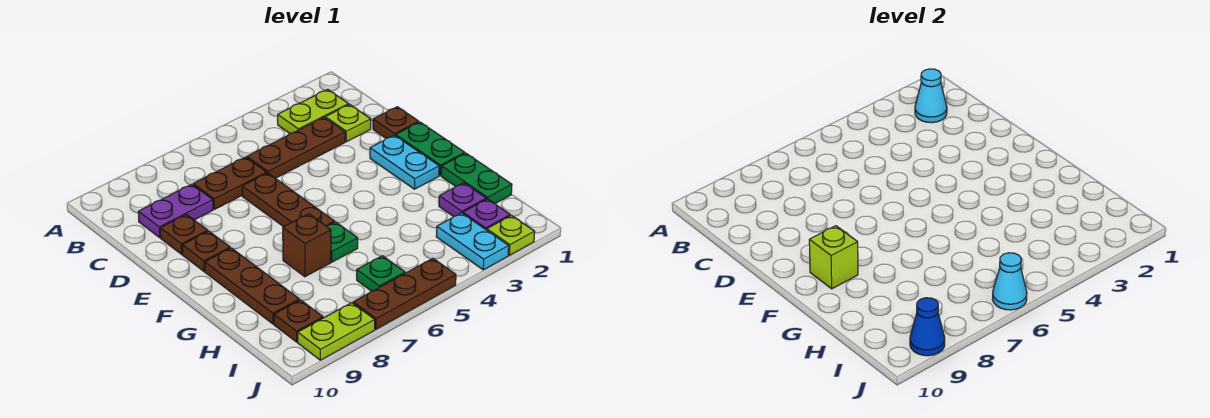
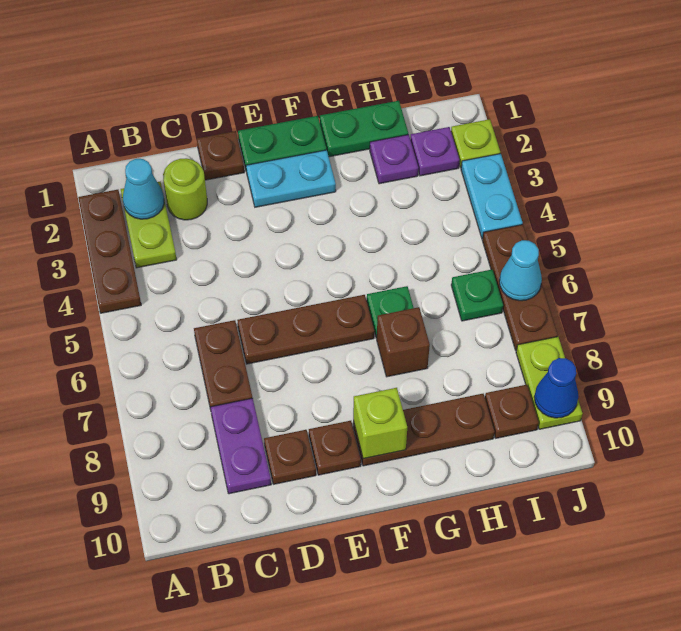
lime plate C2 level 1 -> lime round brick C2 level 1
brown plate C3:C5 level 1 -> brown plate A2:A4 level 1
cyan plate I3:J3 level 1 -> cyan plate J3:J4 level 1

